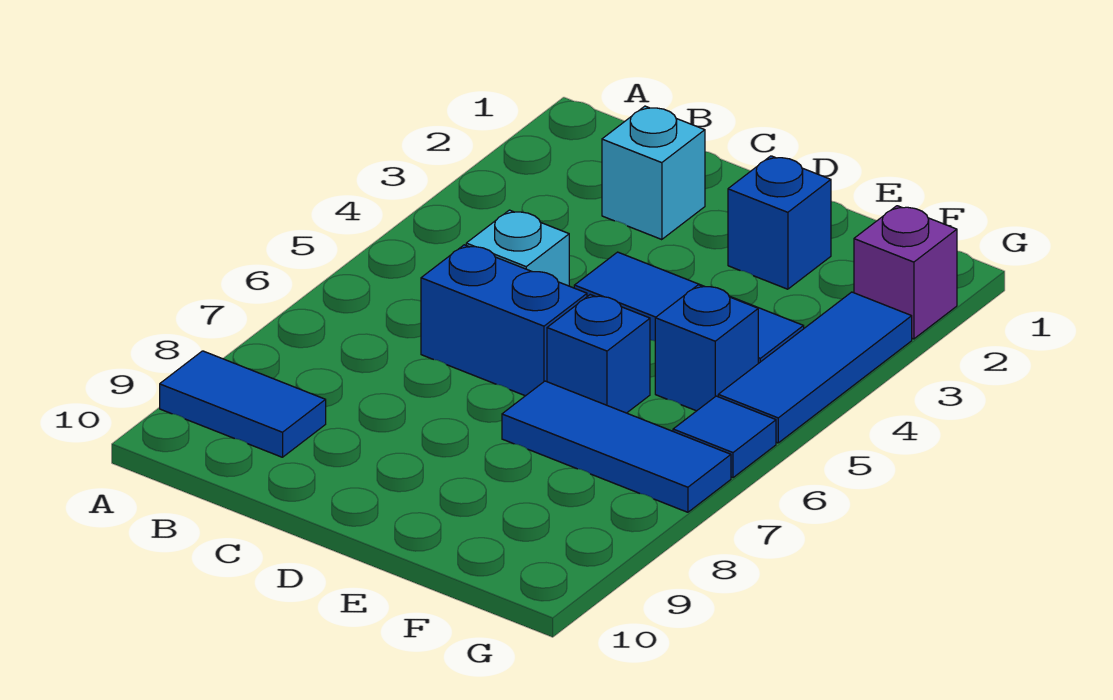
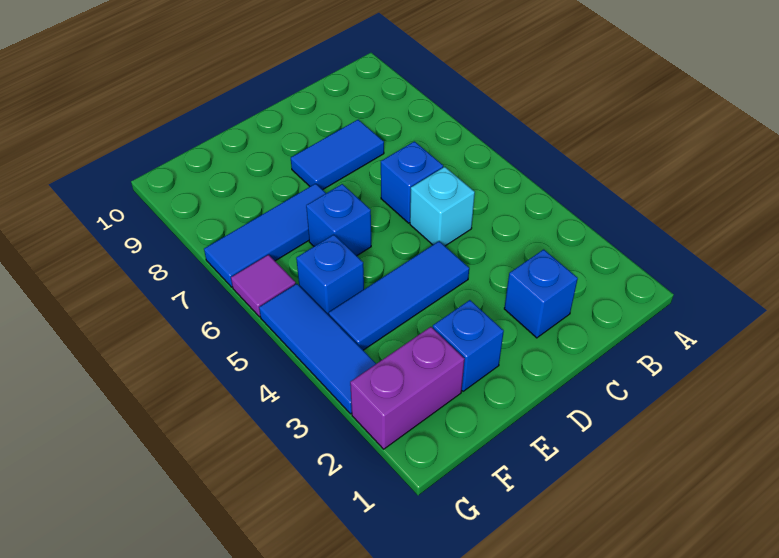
blue tile A9:B9 level 1 -> blue tile C8:D8 level 1
cyan brick C2 level 1 -> blue brick C2 level 1
blue brick C6:D6 level 1 -> blue brick C6 level 1
purple brick G2 level 1 -> purple brick F2:G2 level 1
blue tile G6 level 1 -> purple tile G6 level 1

